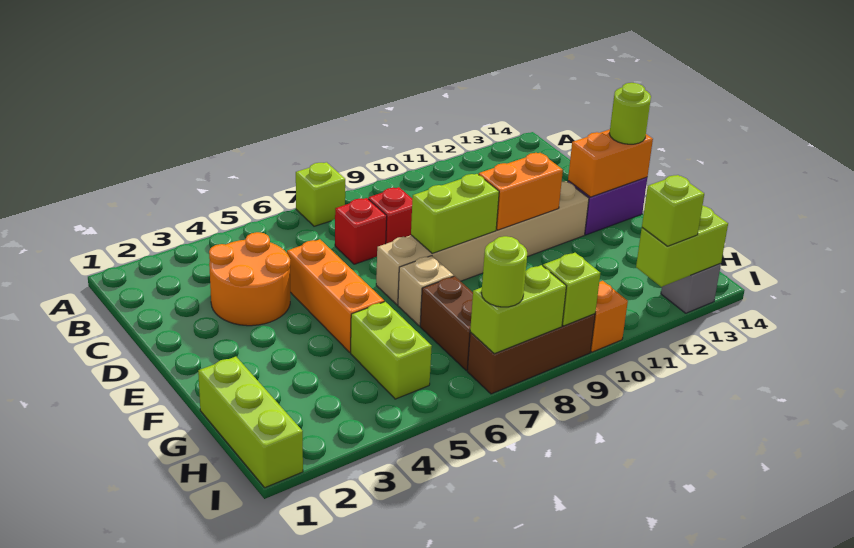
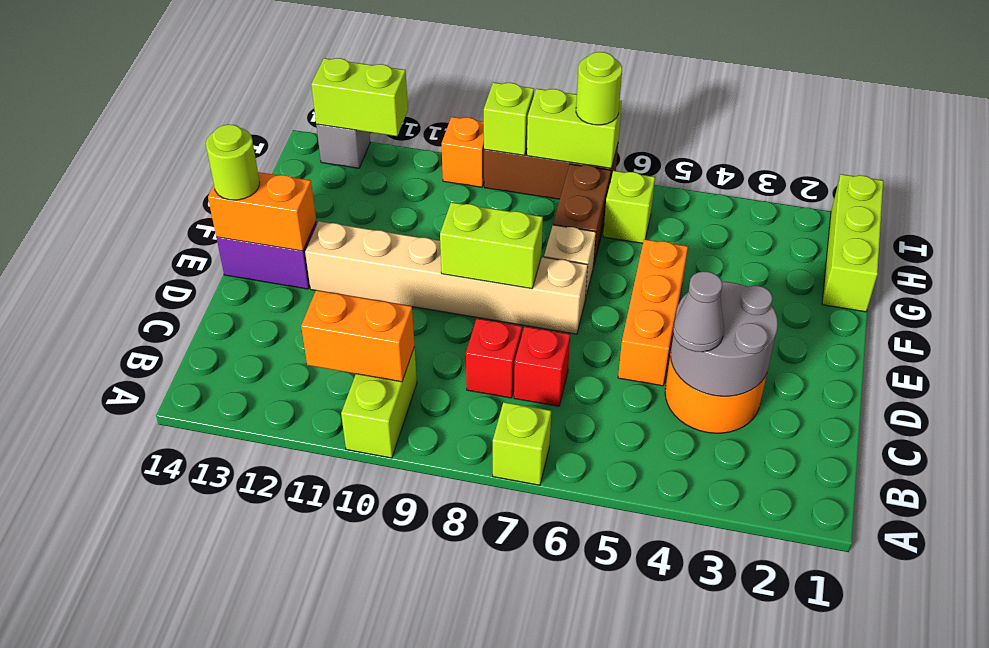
none -> grey round brick C3:D4 level 2
none -> grey cone C4 level 3
orange brick E10:E11 level 2 -> orange brick B10:B11 level 2
lime brick G5:H5 level 1 -> lime brick A10:B10 level 1
lime brick I12 level 3 -> lime brick H6 level 1

